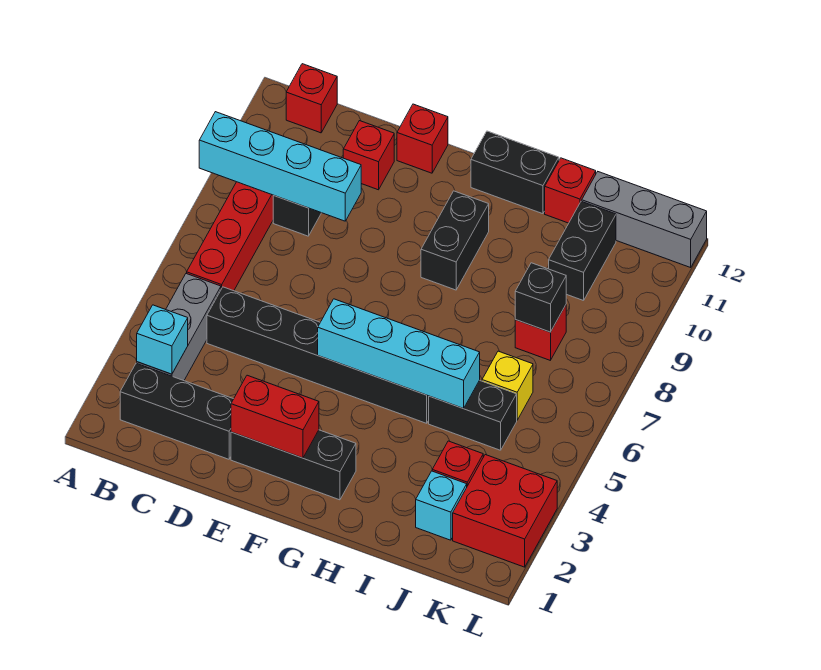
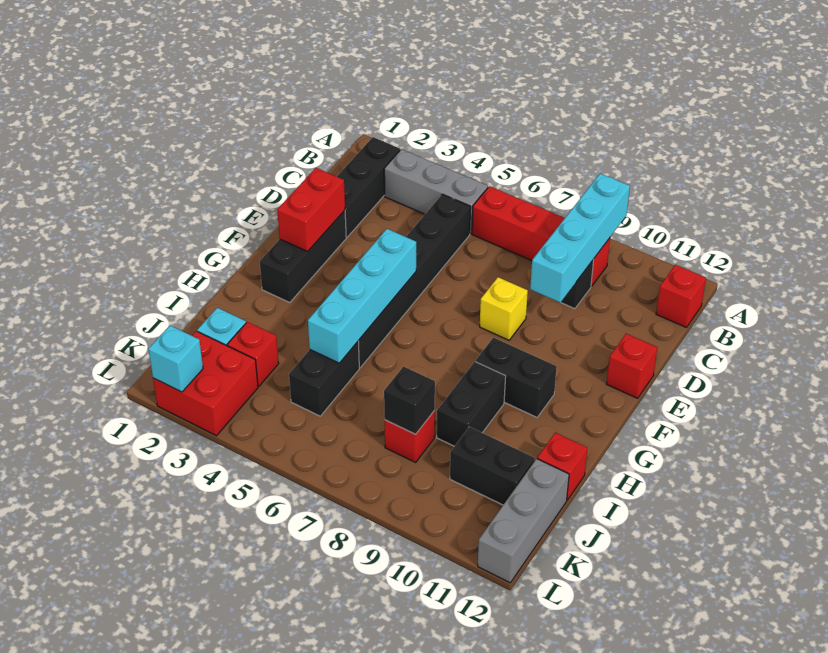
cyan brick B3 level 2 -> cyan brick L2 level 2
red brick D11 level 1 -> none
black brick G12:H12 level 1 -> black brick H9:I9 level 1
yellow brick J6 level 1 -> yellow brick E8 level 1

